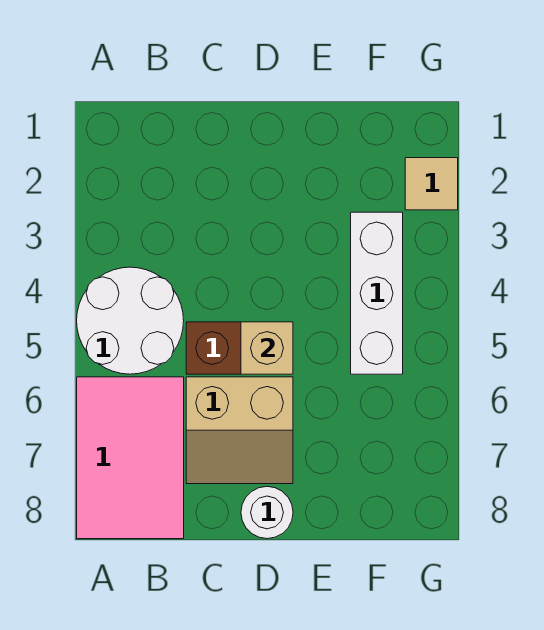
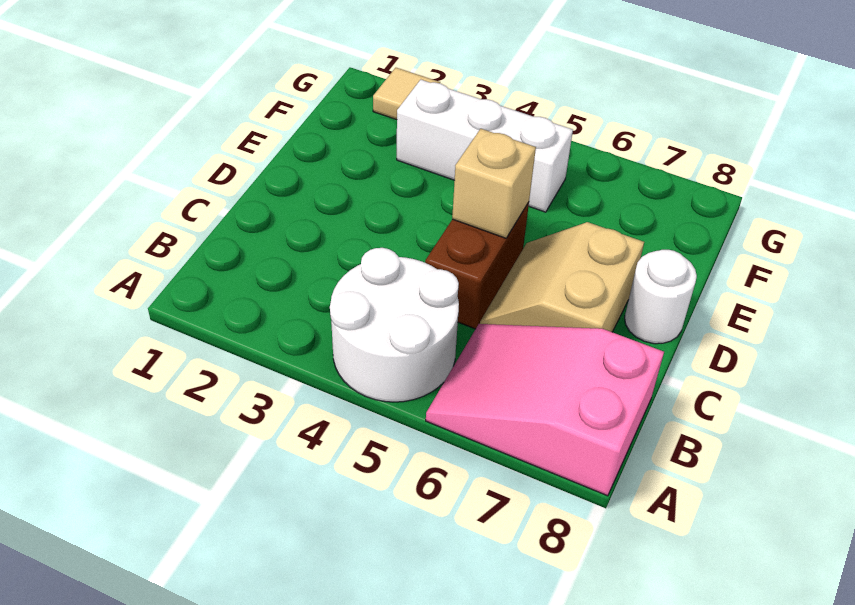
pink tile A6:B8 level 1 -> pink slope A6:B8 level 1 top 8
tan slope C6:D7 level 1 top 6 -> tan slope C6:D7 level 1 top 7

